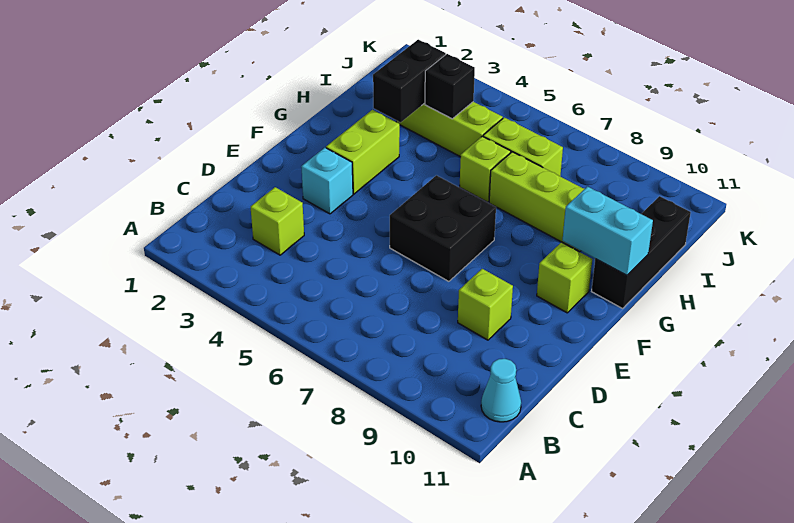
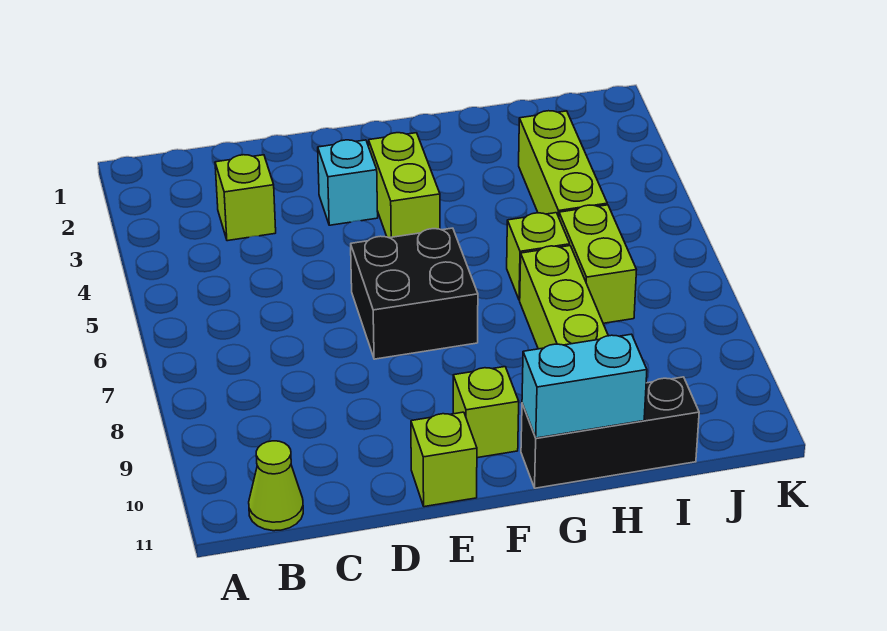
cyan cone B11 level 1 -> lime cone B11 level 1
lime brick D9 level 1 -> lime brick E11 level 1
lime brick F3:G3 level 1 -> lime brick F3:F4 level 1
cyan brick G10:G11 level 2 -> cyan brick G11:H11 level 2
black brick H3:I3 level 2 -> none
black brick I4 level 2 -> none

